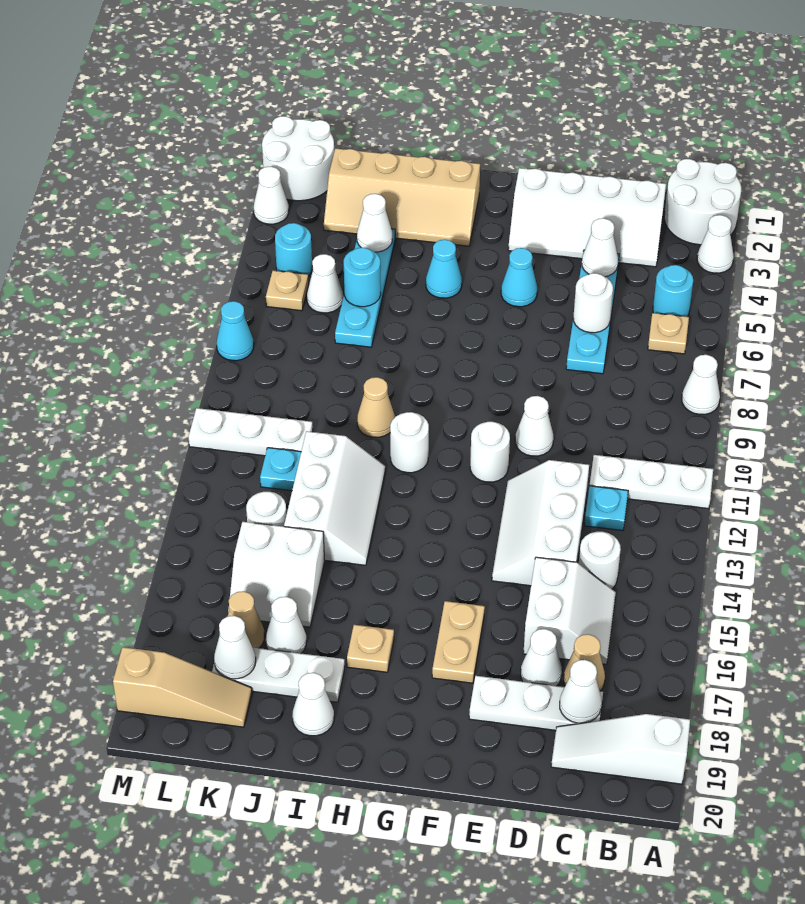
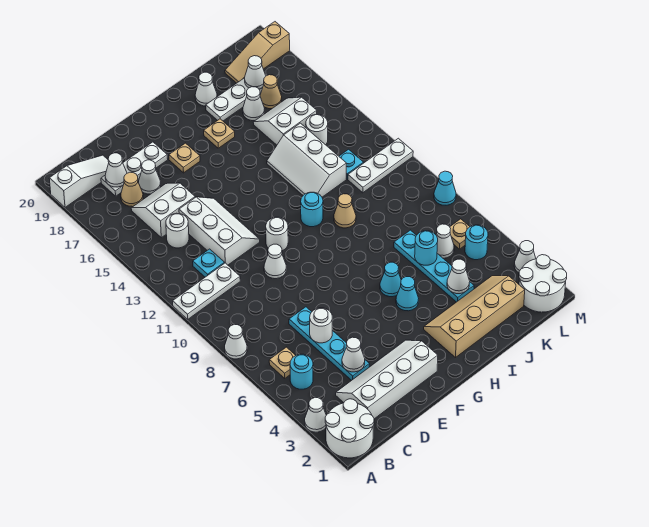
white slope C15:D16 level 1 top D -> white slope C15:D16 level 1 top 15
cyan cone F5 level 1 -> cyan cone H6 level 1
tan plate F16:F17 level 1 -> tan plate F17 level 1
white round brick H11 level 1 -> cyan round brick H11 level 1

